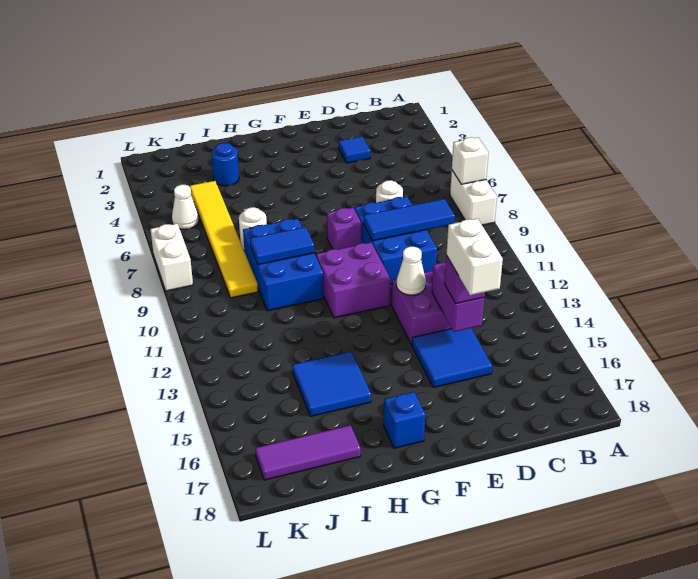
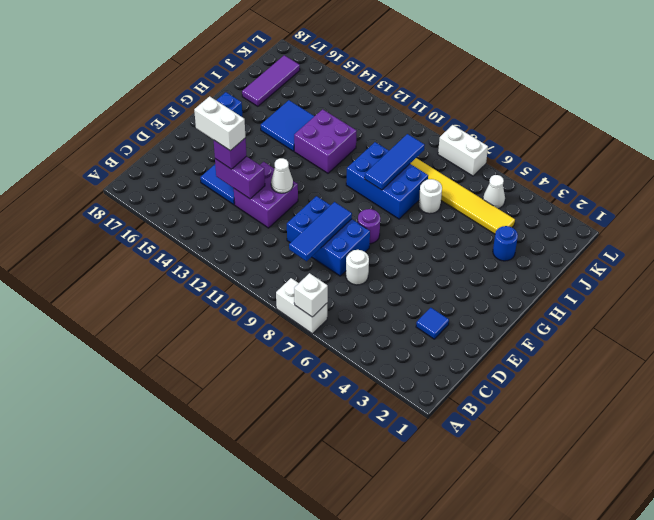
purple brick F8 level 1 -> purple round brick F8 level 1
purple brick F10:G11 level 1 -> purple brick H12:I13 level 1
blue tile H9:I9 level 2 -> blue tile H9:J9 level 2

